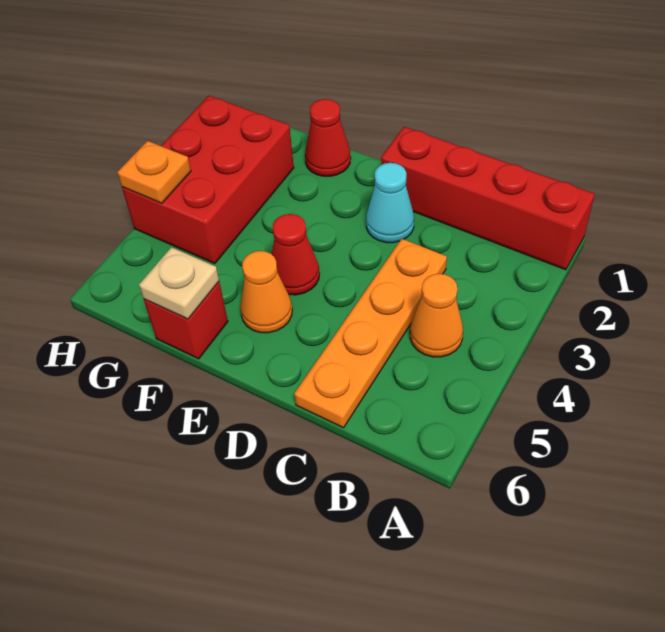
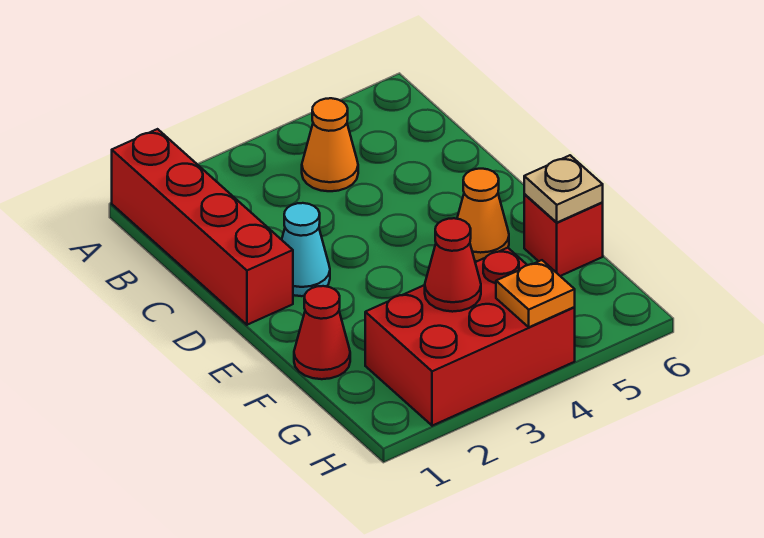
orange plate C3:C6 level 1 -> none
red cone E4 level 1 -> red cone G3 level 2

